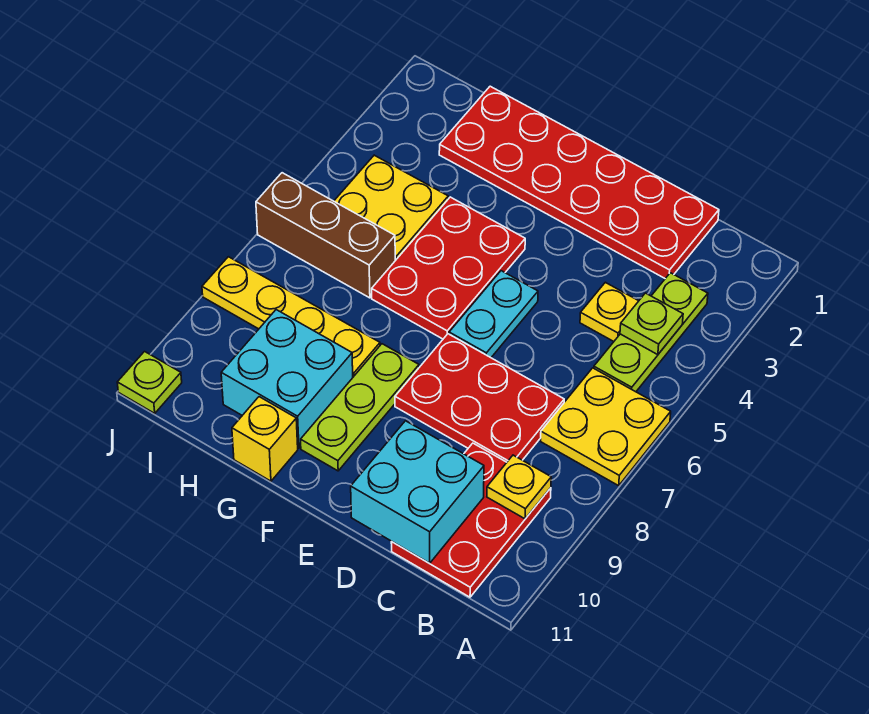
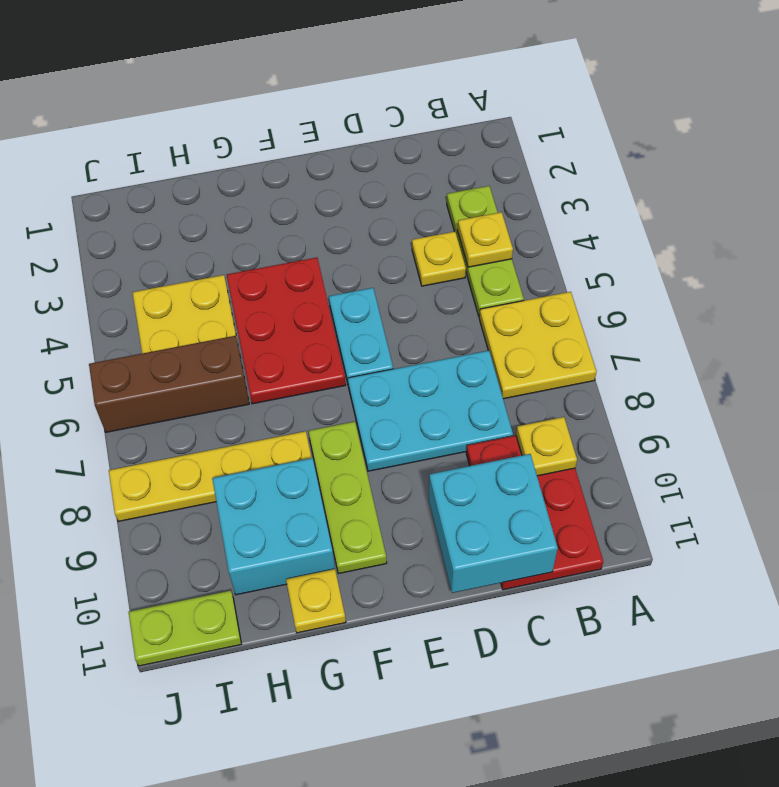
lime plate B4 level 2 -> yellow plate B4 level 2
red plate C1:H2 level 1 -> none
red plate C7:E8 level 1 -> cyan plate C7:E8 level 1
yellow brick G11 level 1 -> yellow plate G11 level 1
lime plate J11 level 1 -> lime plate I11:J11 level 1

